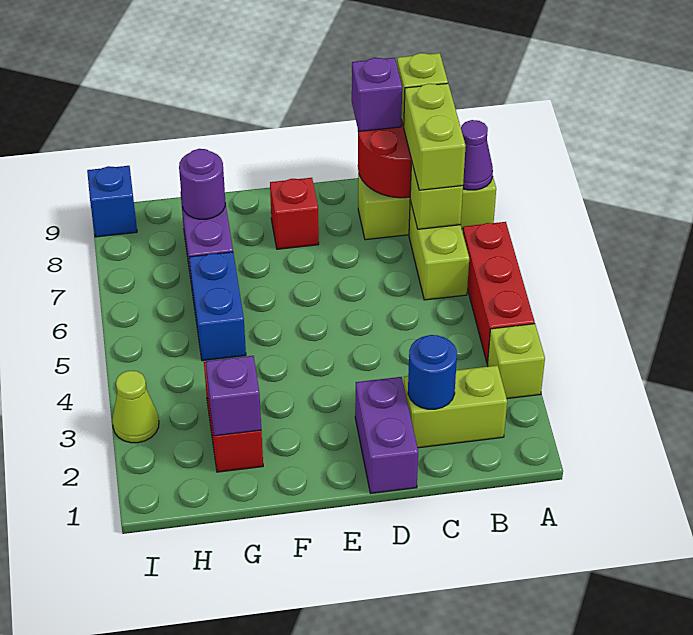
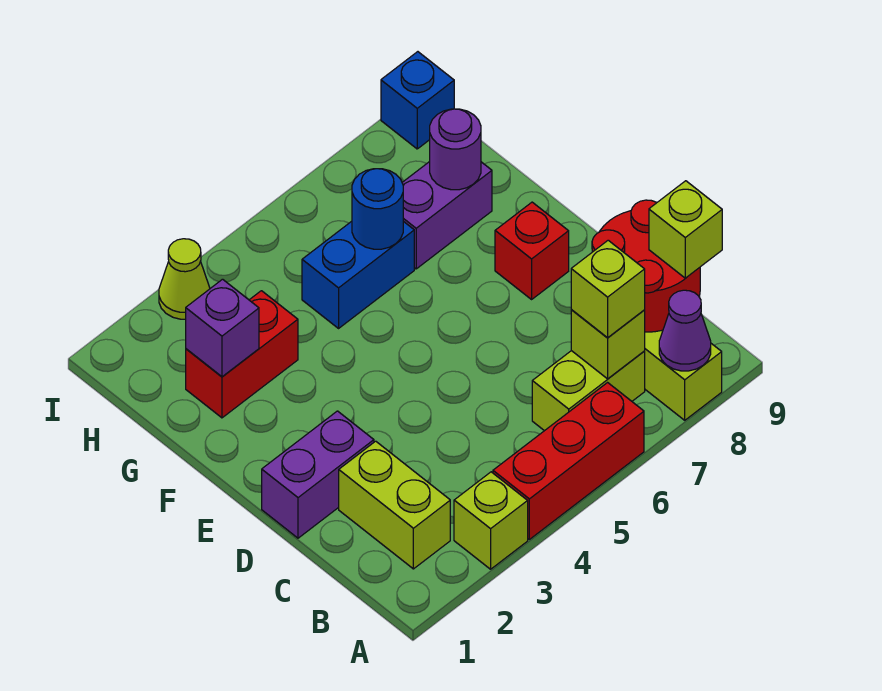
lime brick B7:B8 level 3 -> lime brick B7 level 3
blue round brick C2 level 2 -> blue round brick G6 level 2
purple brick C9 level 3 -> none

